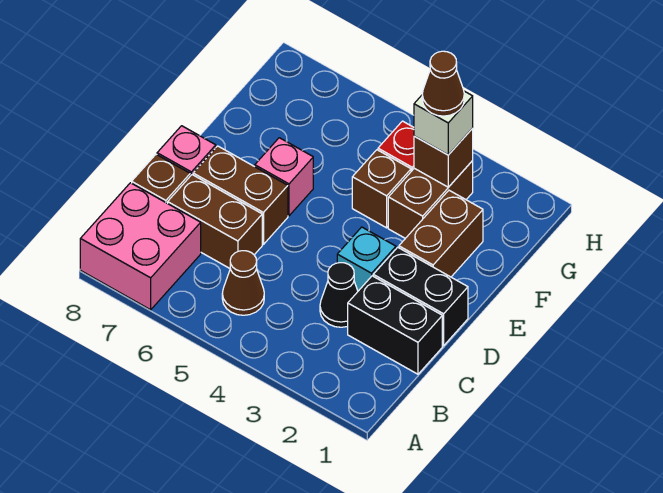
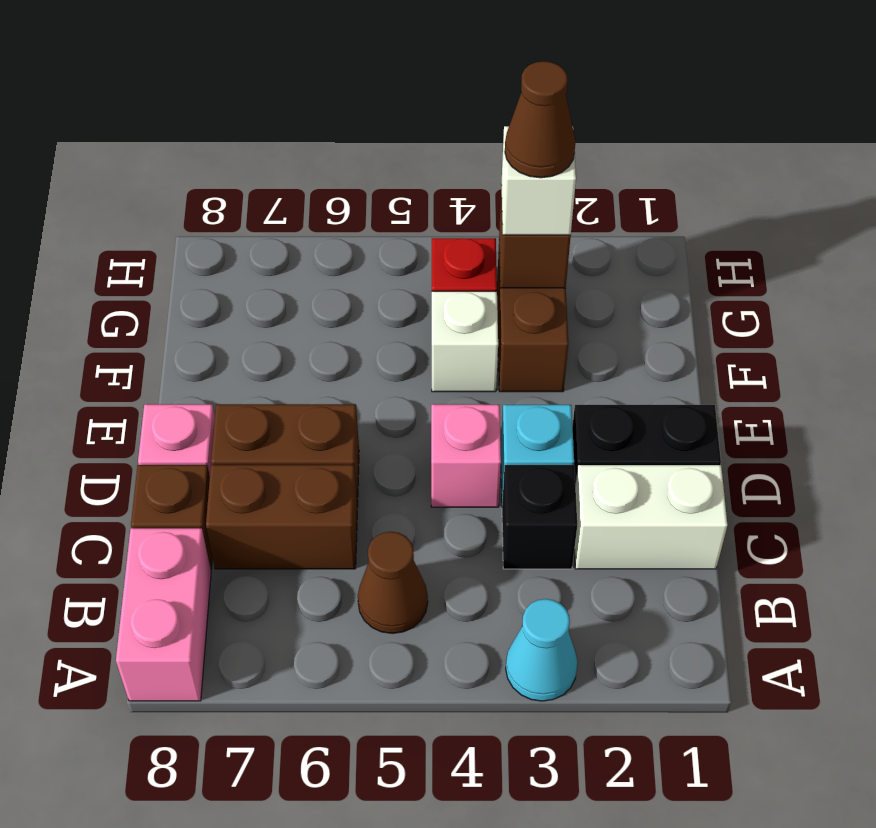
none -> cyan cone A3 level 1
pink brick A7:B8 level 1 -> pink brick A8:B8 level 1
black brick C1:C2 level 1 -> white brick C1:C2 level 1
black cone C3 level 1 -> black brick C3 level 1
brown brick E2:F2 level 1 -> none
pink brick E6 level 1 -> pink brick D4 level 1
brown brick F4 level 1 -> white brick F4 level 1

